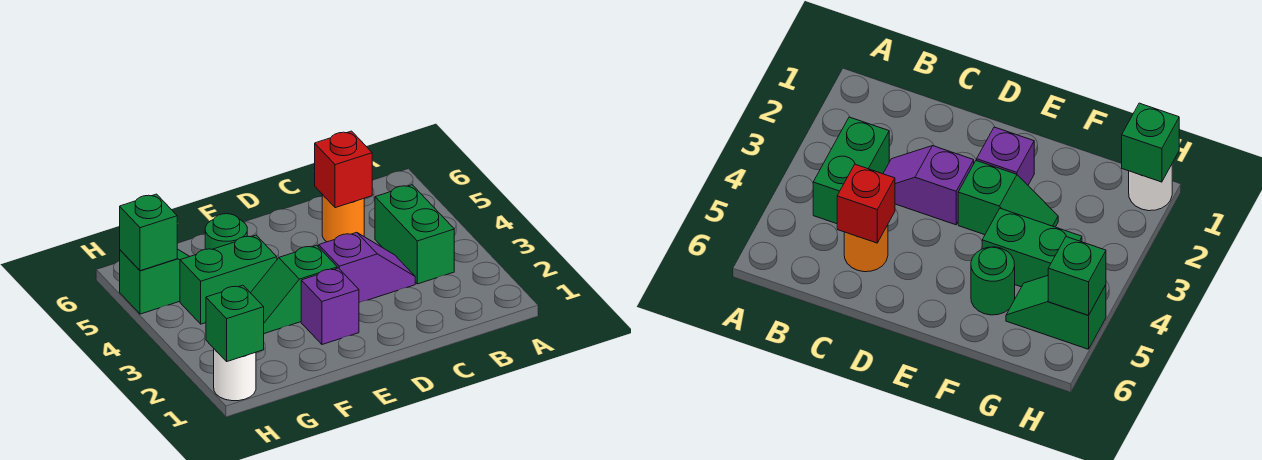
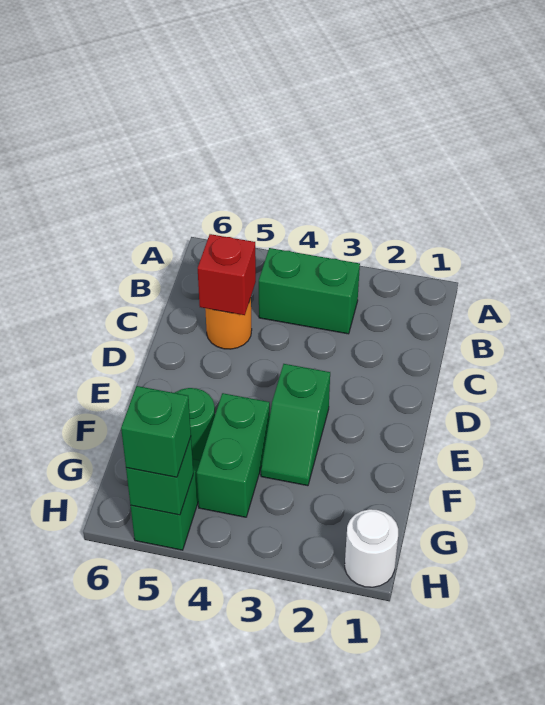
purple slope C3:D3 level 1 top D -> none
purple brick E2 level 1 -> none
green brick H1 level 2 -> green brick H5 level 3

